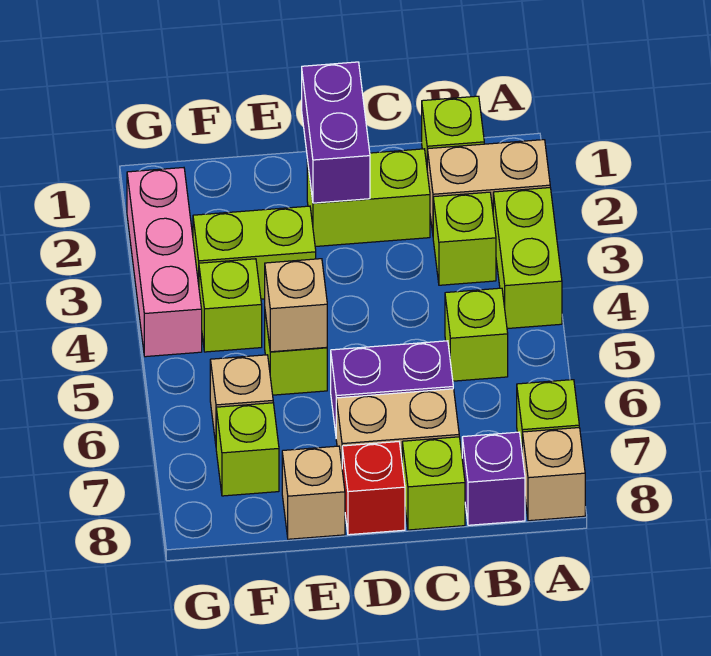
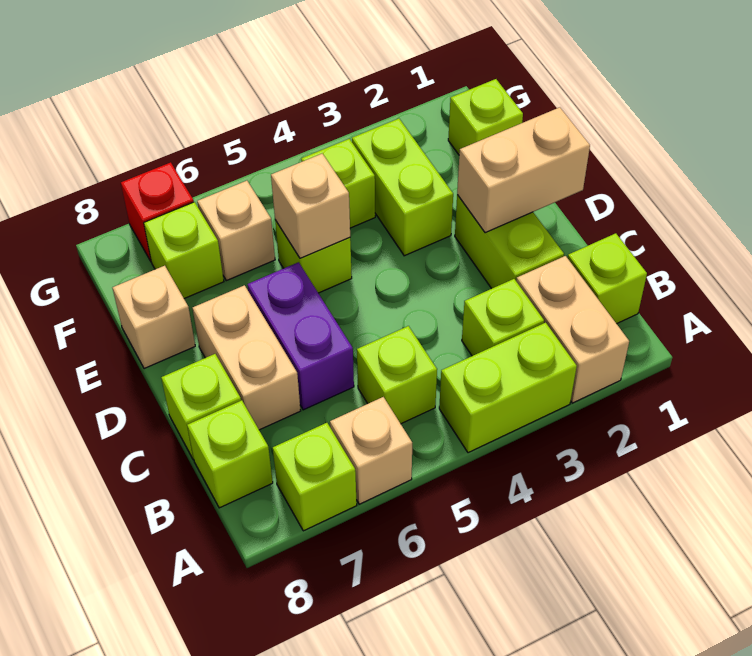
tan brick A8 level 1 -> tan brick A6 level 1
purple brick B8 level 1 -> lime brick B8 level 1
purple brick D1:D2 level 2 -> tan brick D1:D2 level 2
red brick D8 level 1 -> red brick G7 level 1
none -> lime brick F1 level 1
pink brick G2:G4 level 1 -> none

